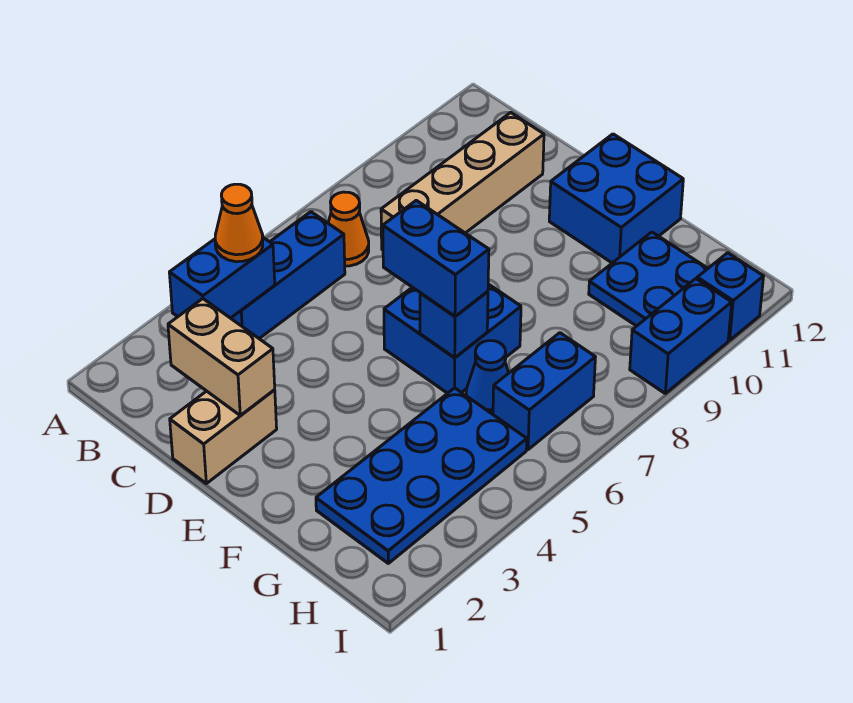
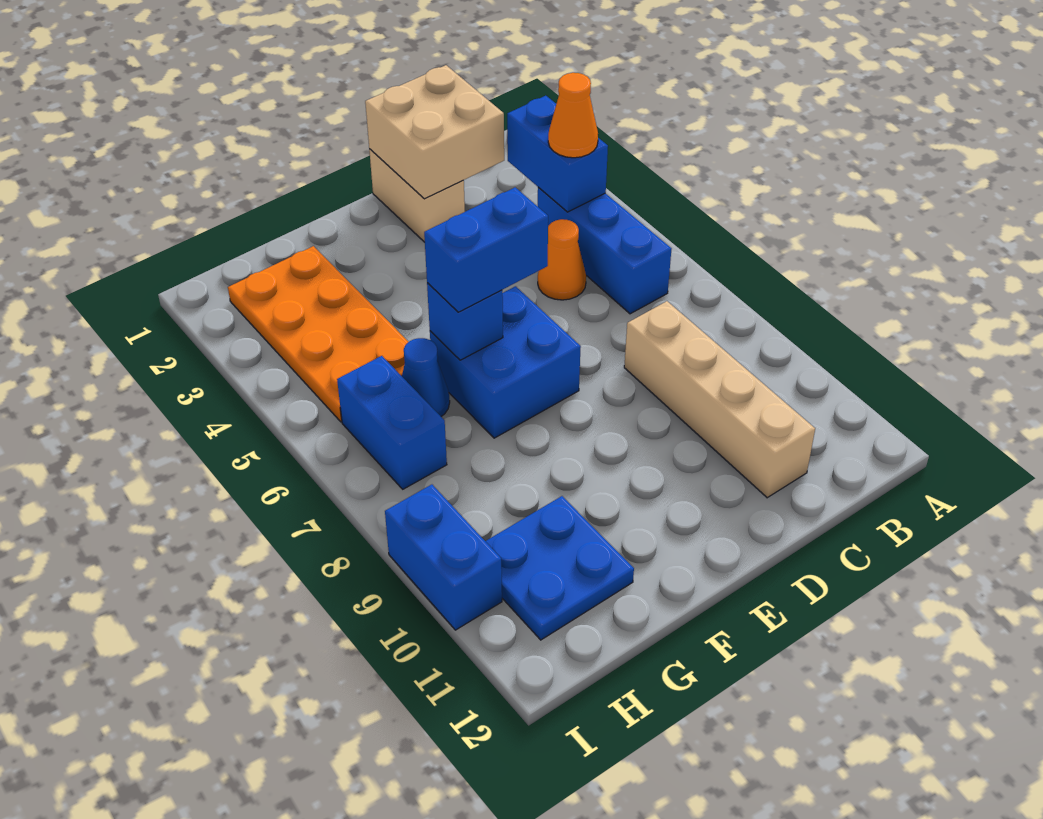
orange cone B7 level 1 -> orange cone C5 level 1
tan brick C2:D2 level 2 -> tan brick C1:D2 level 2
blue brick E11:F12 level 1 -> none
blue plate G2:H5 level 1 -> orange plate G2:H5 level 1
blue brick I11 level 1 -> none

